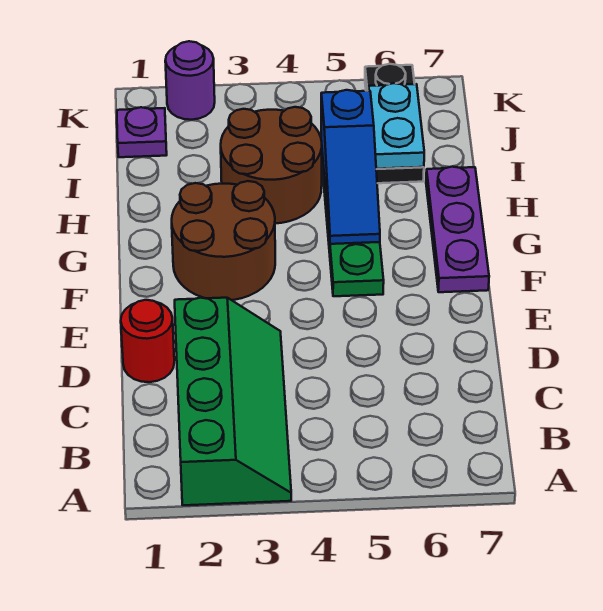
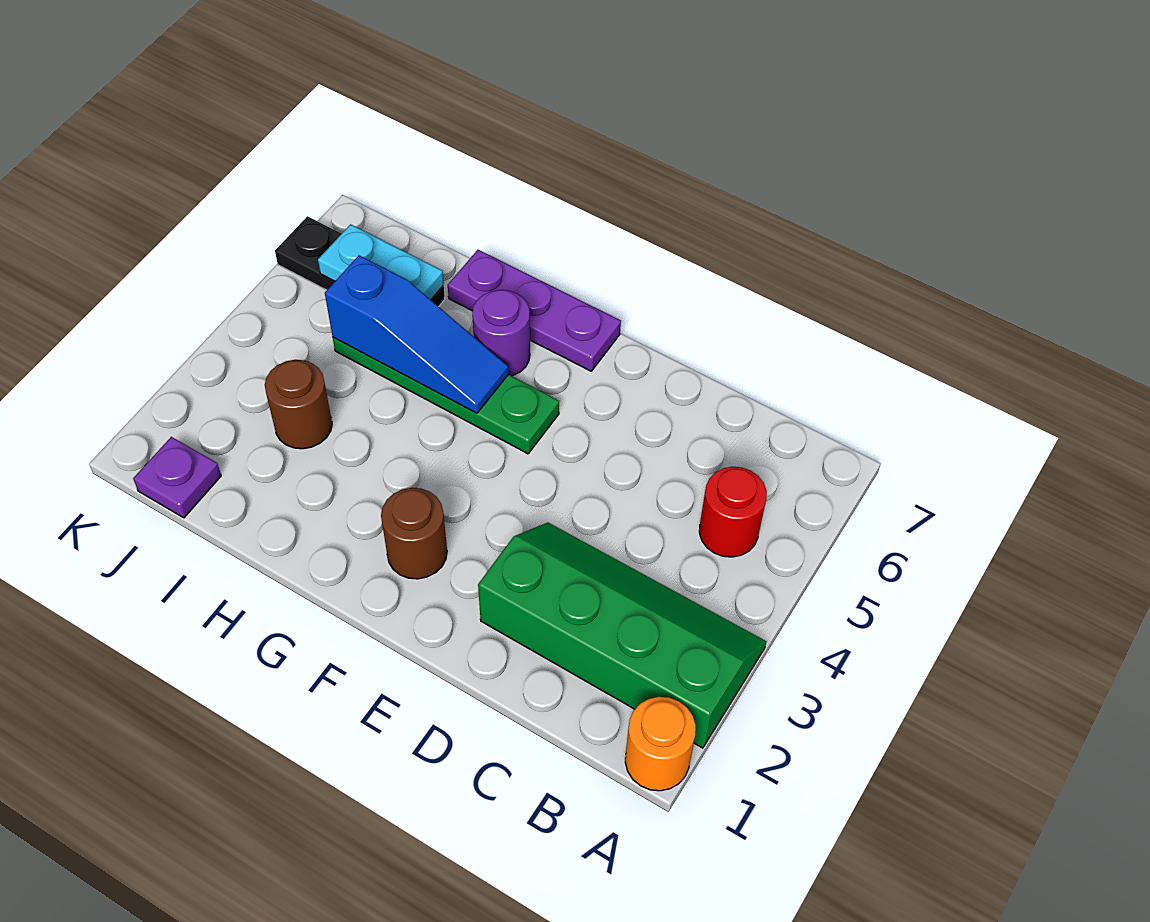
none -> orange round brick A1 level 1
red round brick D1 level 1 -> red round brick B5 level 1
brown round brick F2:G3 level 1 -> brown round brick F2 level 1
brown round brick H3:I4 level 1 -> brown round brick I3 level 1
purple round brick K2 level 1 -> purple round brick G6 level 1

